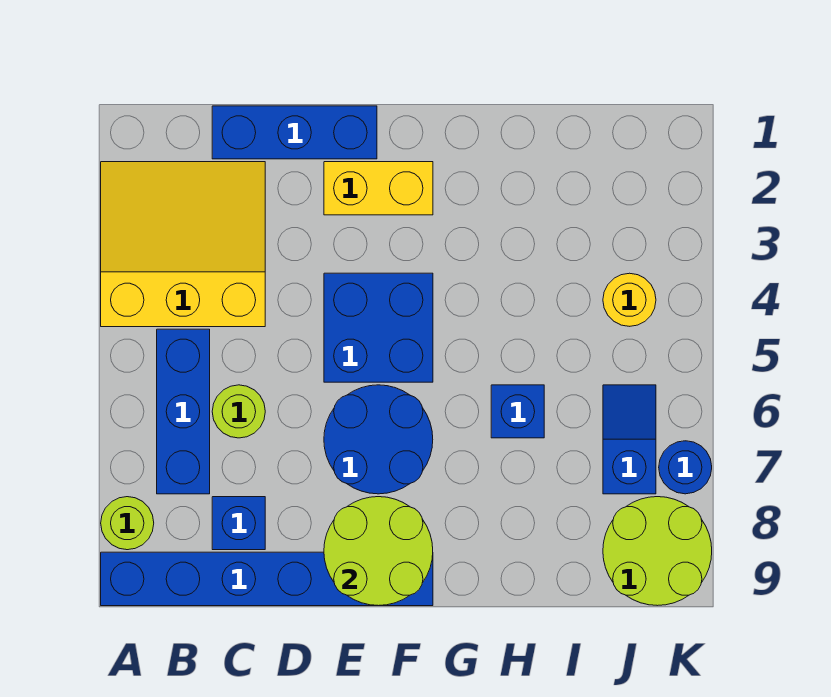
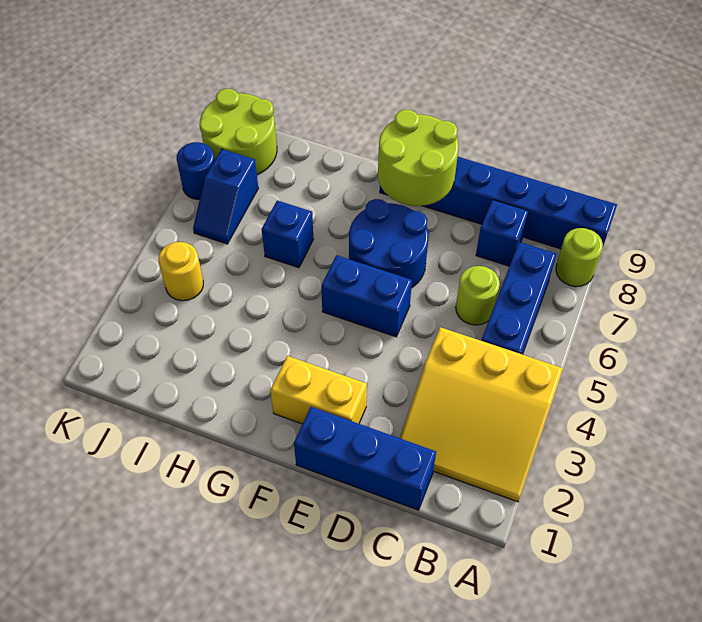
blue brick E4:F5 level 1 -> blue brick E5:F5 level 1

